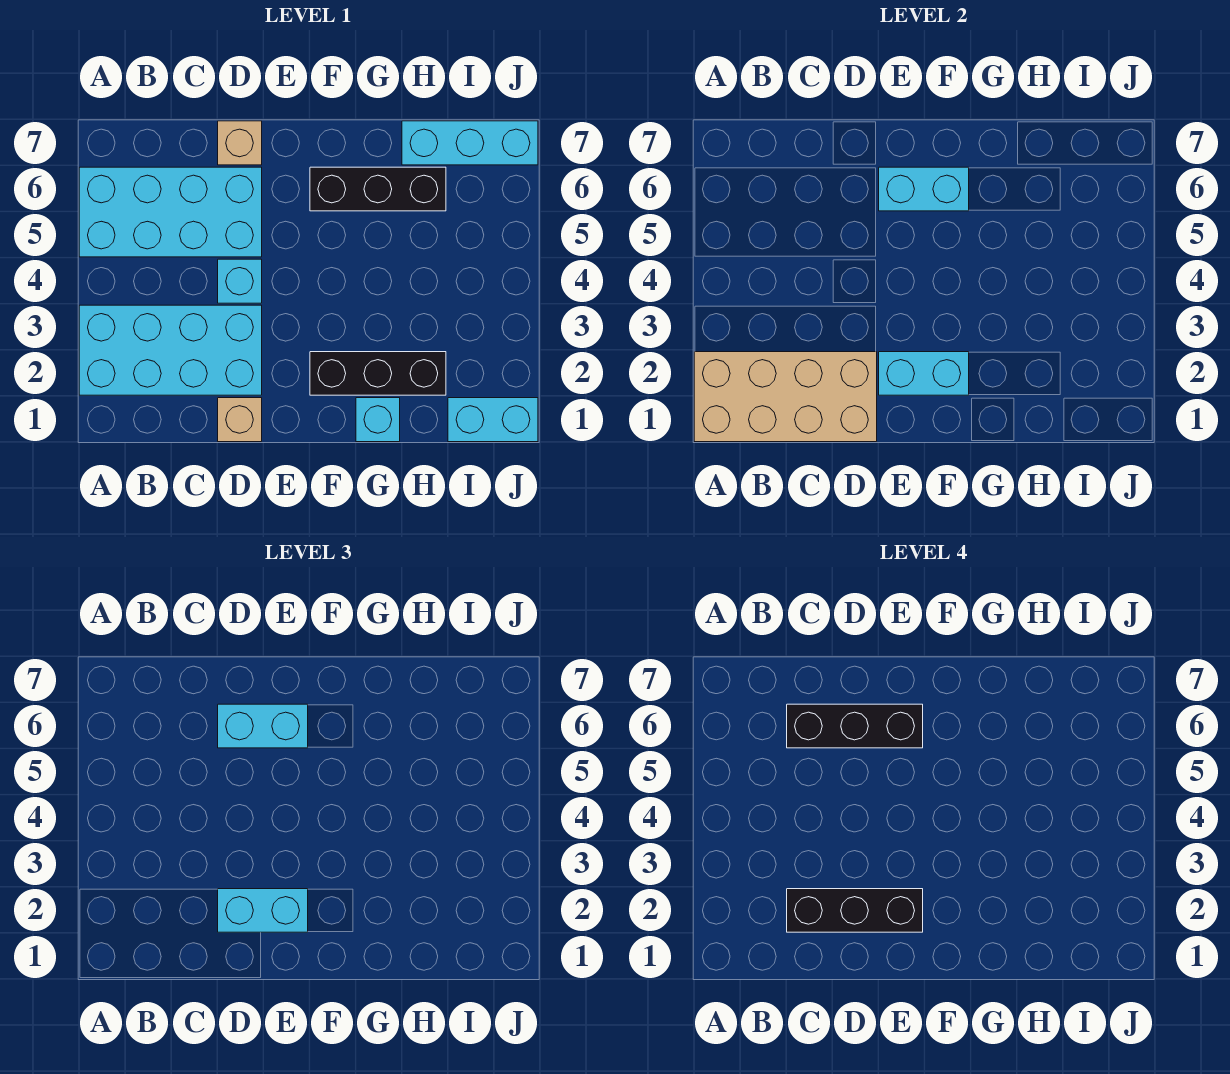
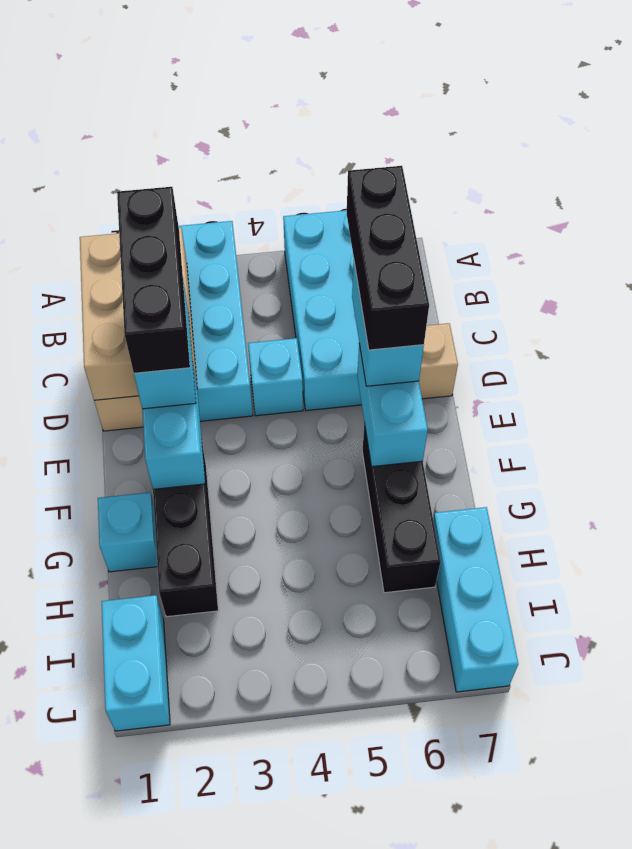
tan brick A1:D2 level 2 -> tan brick B1:D2 level 2

